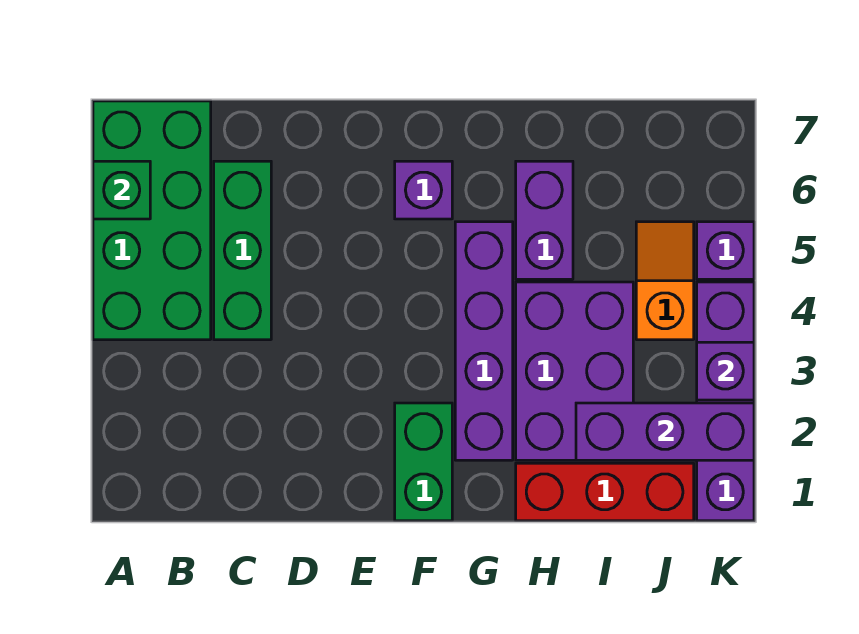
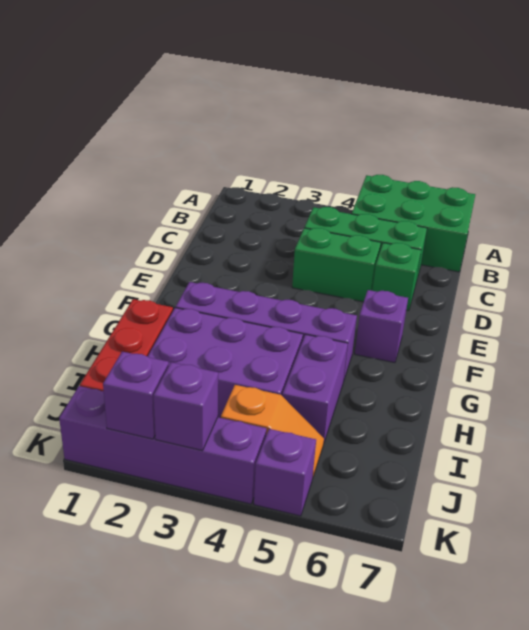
green brick A4:B7 level 1 -> green brick A5:B7 level 1
green brick A6 level 2 -> green brick D6 level 1
green brick F1:F2 level 1 -> green brick D4:D5 level 1
purple brick H5:H6 level 1 -> purple brick H5:I5 level 1
purple brick I2:K2 level 2 -> purple brick K2 level 2

